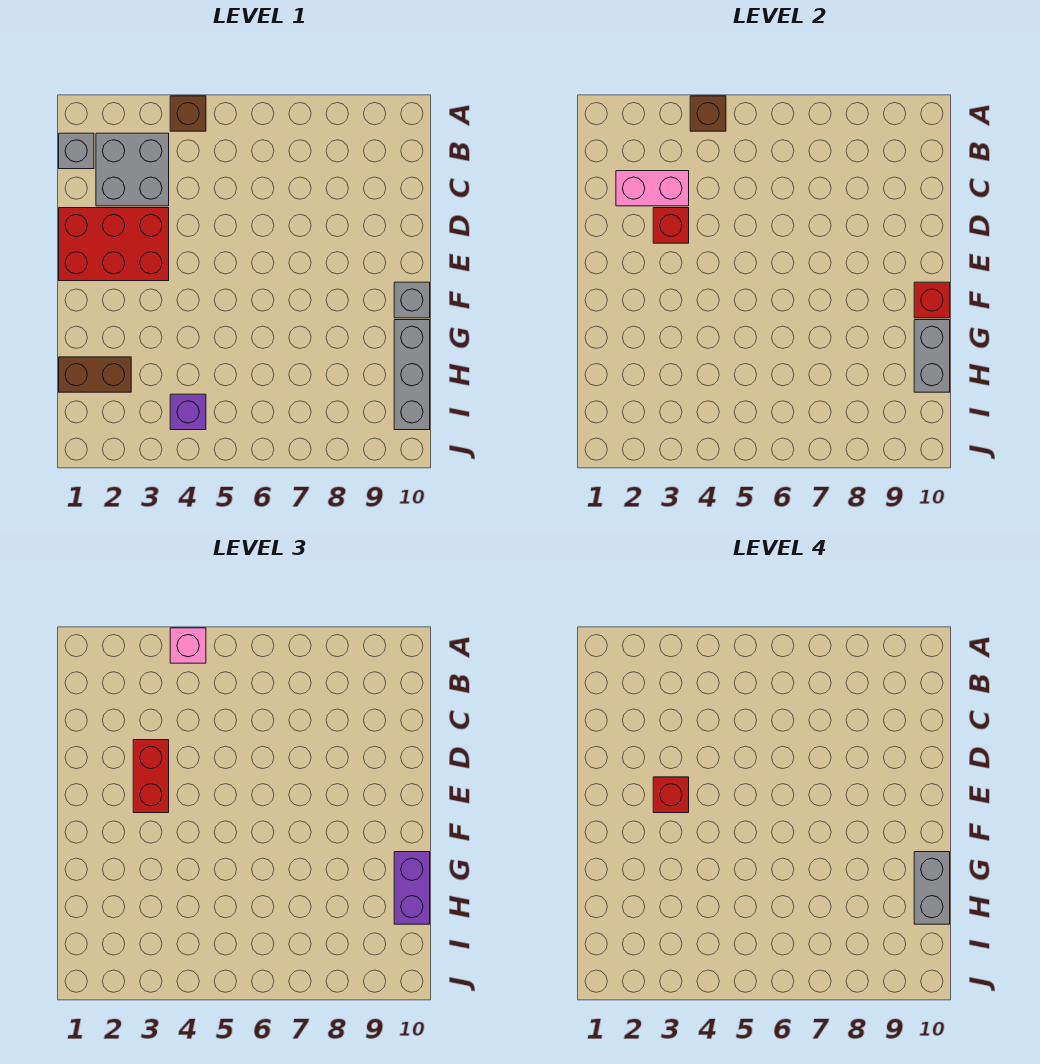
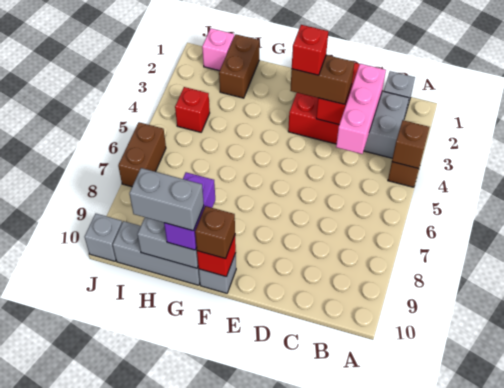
pink brick A4 level 3 -> pink brick I1 level 1
pink brick C2:C3 level 2 -> pink brick C2:C4 level 2
red brick D3:E3 level 3 -> brown brick D3:E3 level 3
none -> brown brick F10 level 3
purple brick G10:H10 level 3 -> purple brick G9:G10 level 3
purple brick I4 level 1 -> red brick I4 level 1
none -> brown brick J6:J7 level 1
none -> grey brick J10 level 1

